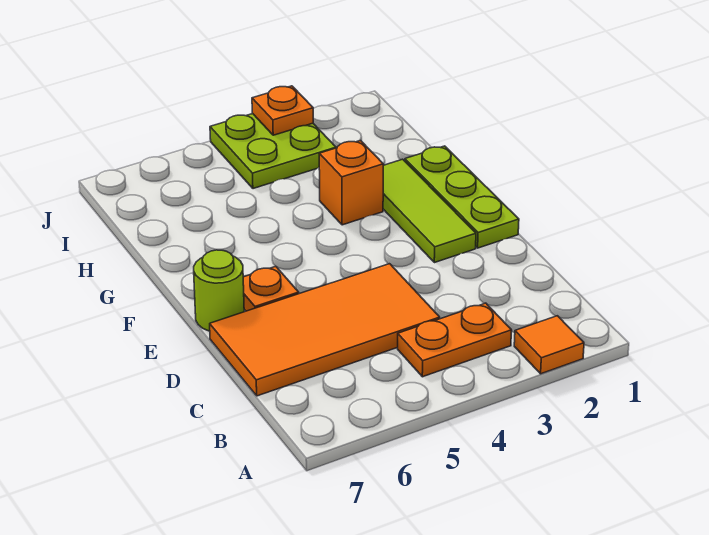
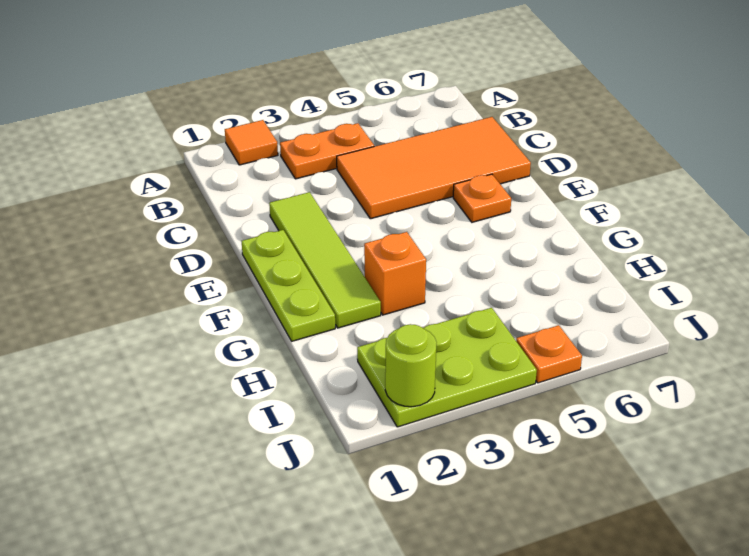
lime tile E2:G2 level 1 -> lime tile D2:G2 level 1
lime round brick E7 level 1 -> lime round brick J2 level 2
lime plate I3:J4 level 1 -> lime plate I2:J4 level 1
orange plate J3 level 2 -> orange plate J5 level 1

